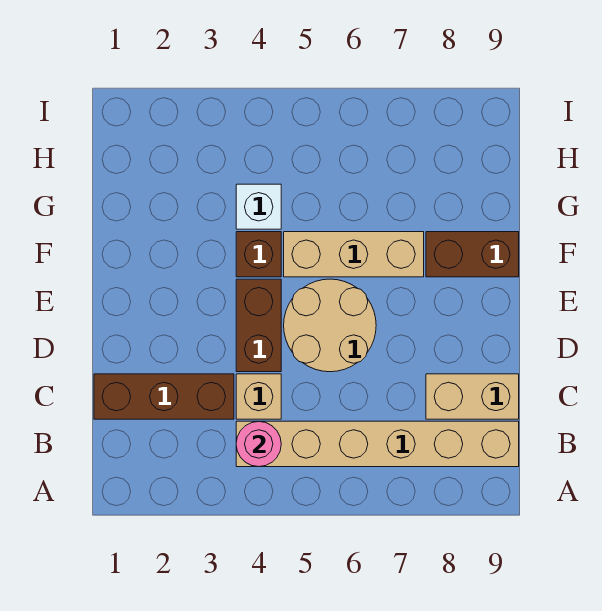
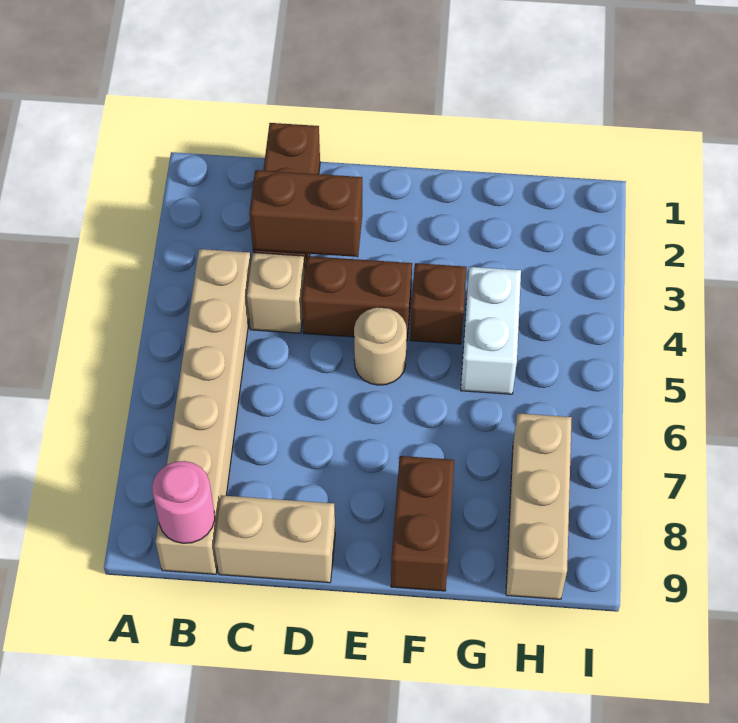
pink round brick B4 level 2 -> pink round brick B9 level 2
none -> brown brick C3:D3 level 2
tan brick C8:C9 level 1 -> tan brick C9:D9 level 1
tan round brick D5:E6 level 1 -> tan round brick E5 level 1
tan brick F5:F7 level 1 -> tan brick H7:H9 level 1
white brick G4 level 1 -> white brick G4:G5 level 1

